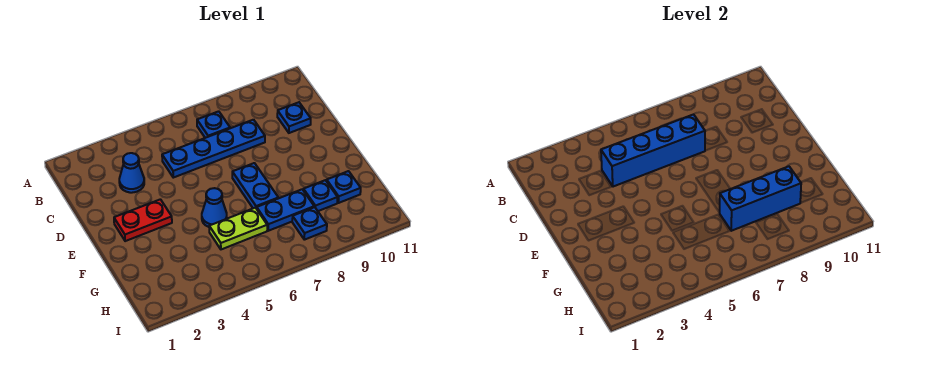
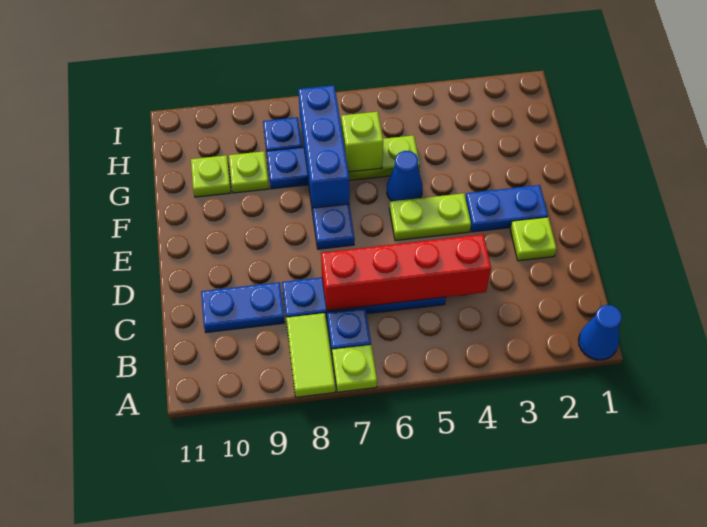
none -> lime plate A7 level 1
none -> lime tile A8:B8 level 1
blue cone C3 level 1 -> blue cone A1 level 1
blue brick C4:C7 level 2 -> red brick C4:C7 level 2
blue plate C10 level 1 -> blue plate C9:C10 level 1
none -> lime plate D2 level 1
red plate E2:E3 level 1 -> blue plate E2:E3 level 1
none -> lime plate E4:E5 level 1
none -> lime brick G6 level 2
blue brick G7:G9 level 2 -> blue brick F7:H7 level 2
blue plate G9 level 1 -> lime plate G9 level 1
blue plate G10 level 1 -> lime plate G10 level 1

